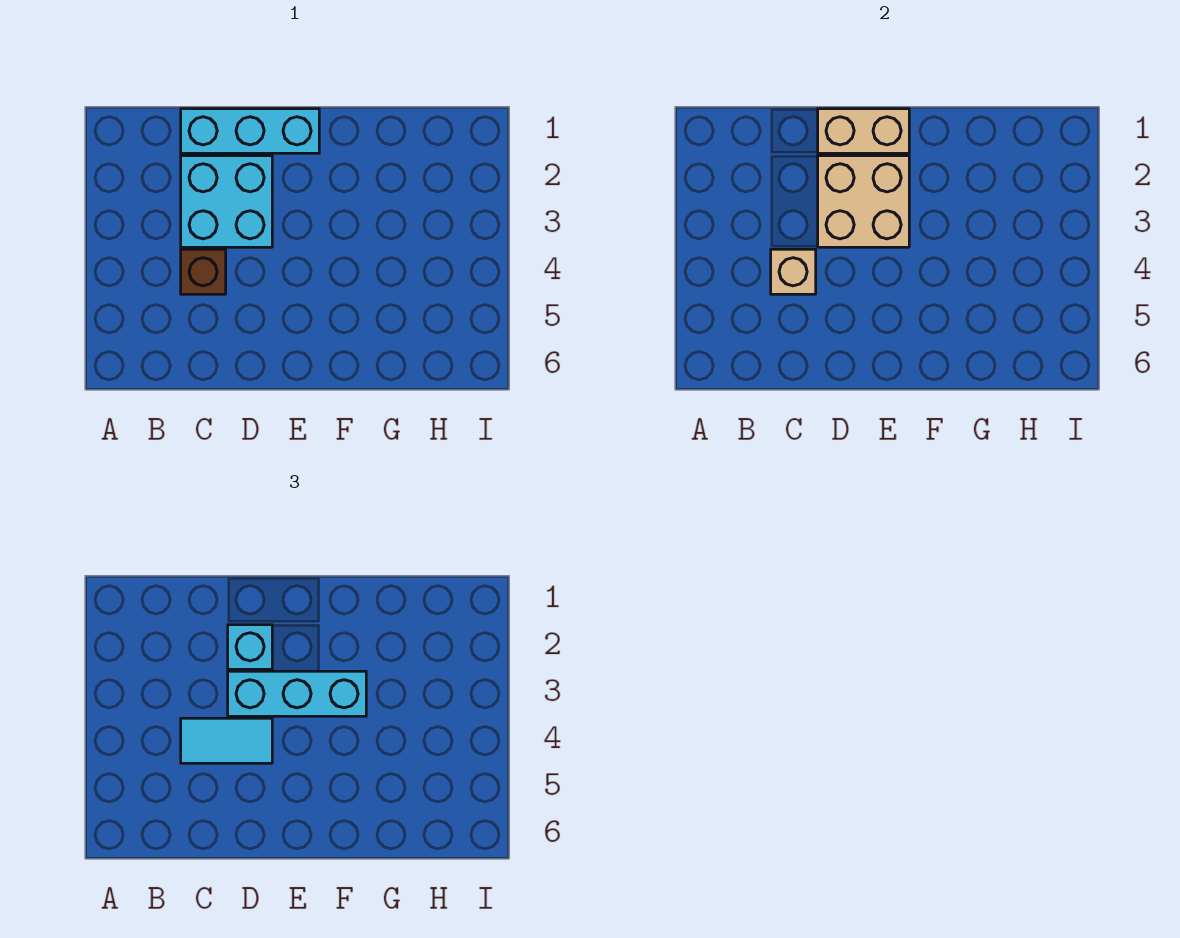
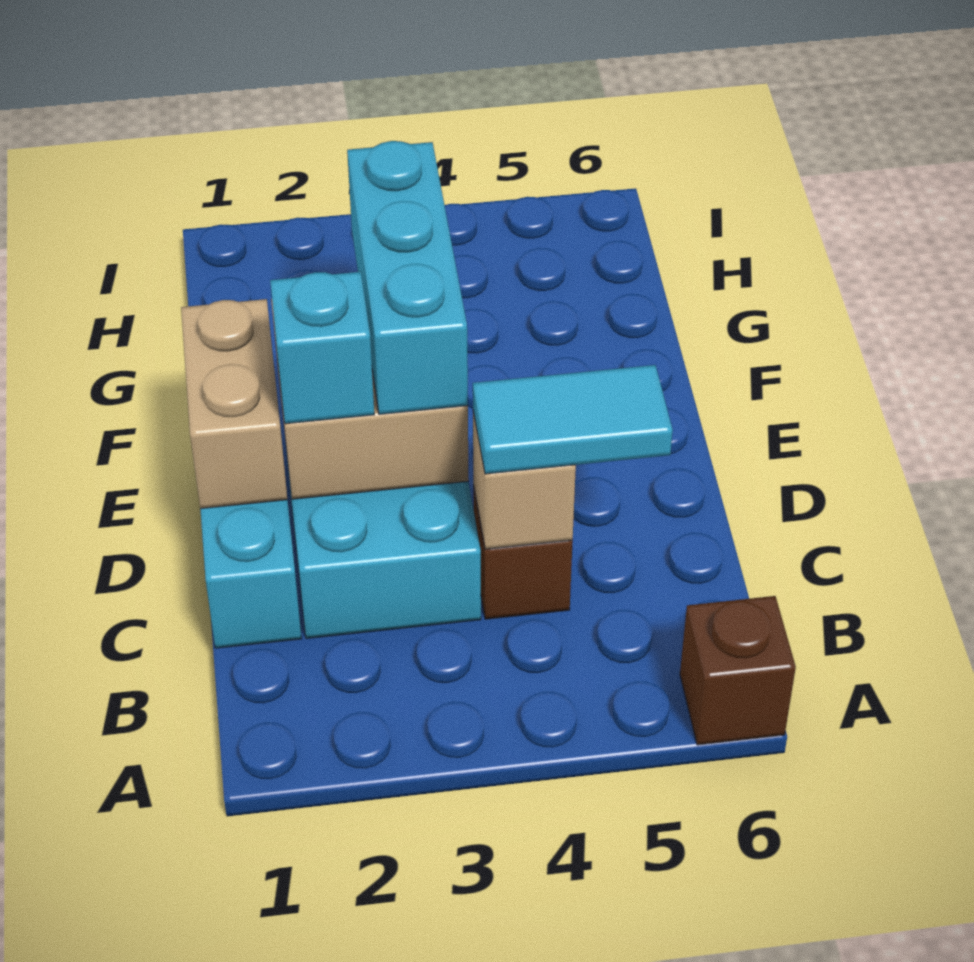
none -> brown brick A6 level 1
cyan tile C4:D4 level 3 -> cyan tile C4:C5 level 3

